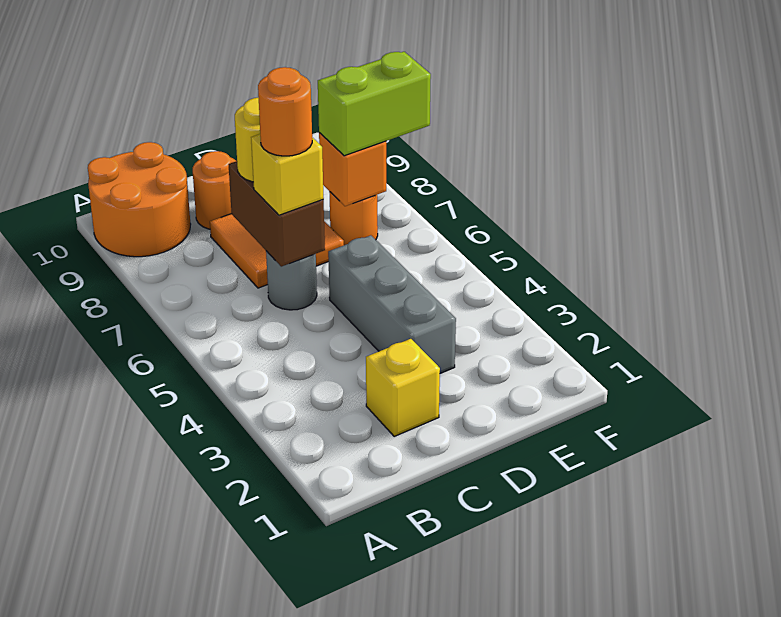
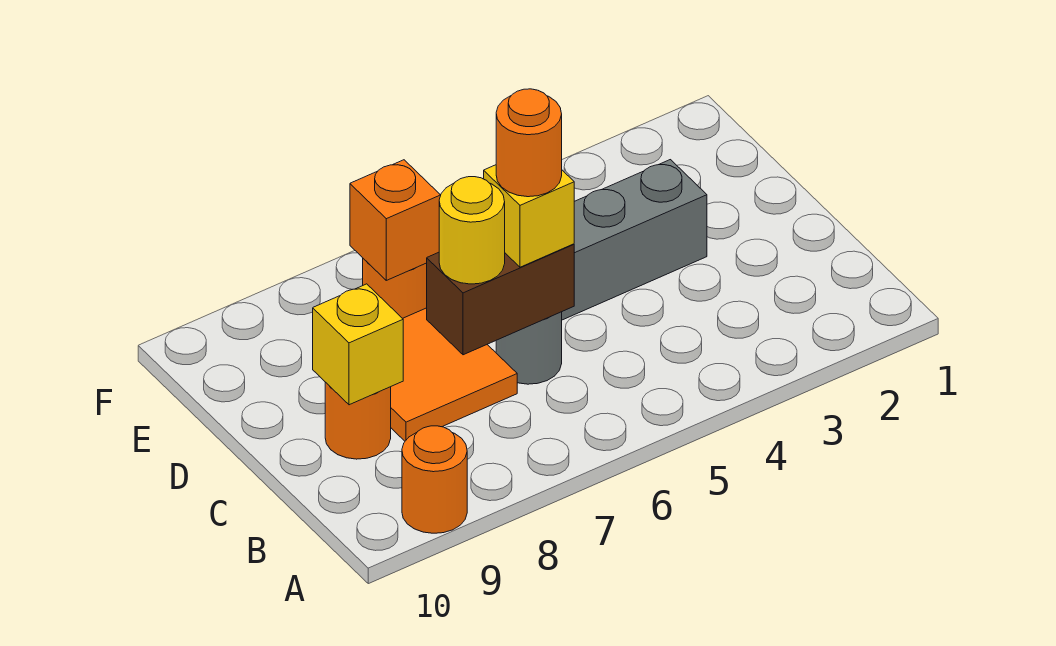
orange round brick A9:B10 level 1 -> orange round brick A9 level 1
yellow brick C2 level 1 -> yellow brick C9 level 2
lime brick E7:F7 level 3 -> none

